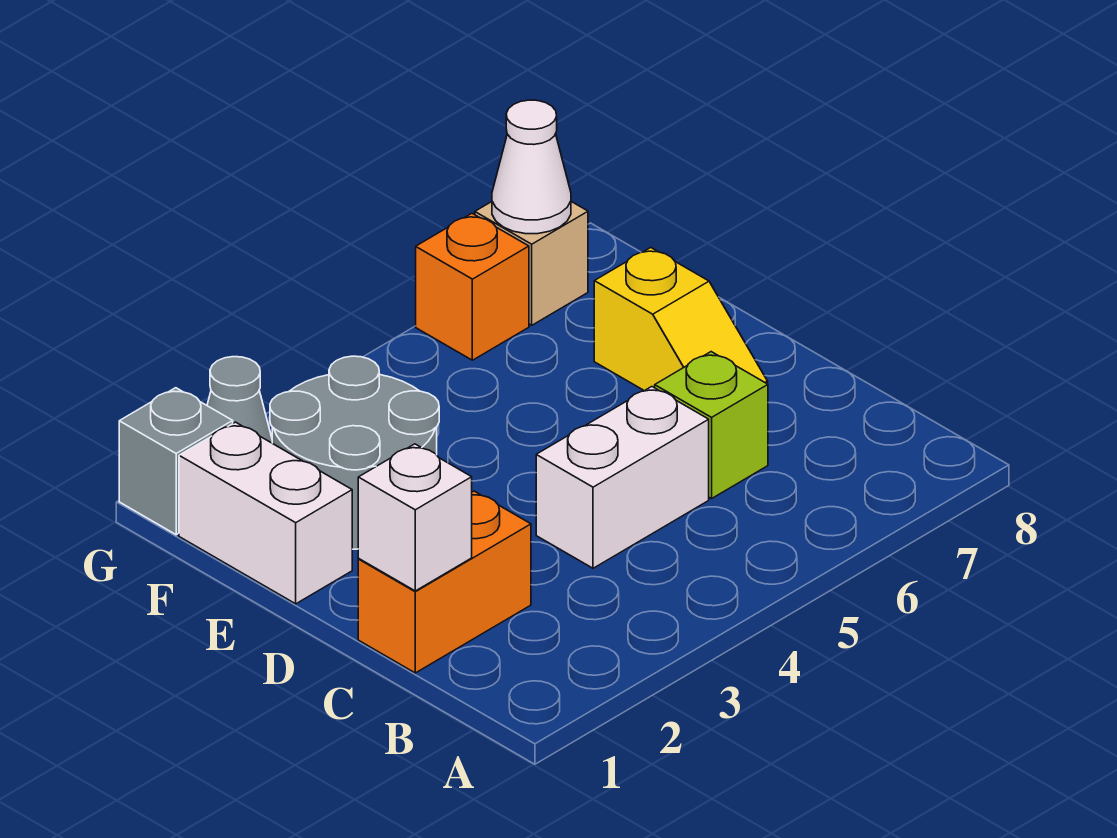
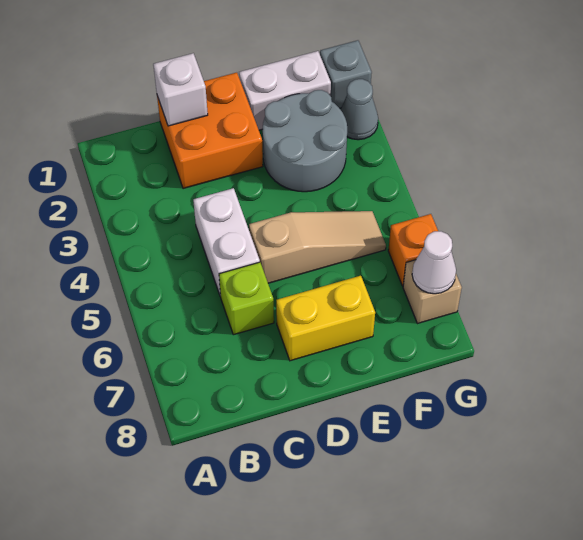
orange brick C1:C2 level 1 -> orange brick C1:D2 level 1
none -> tan slope D5:F5 level 1 top D
yellow slope D7:E7 level 1 top E -> yellow brick D7:E7 level 1

